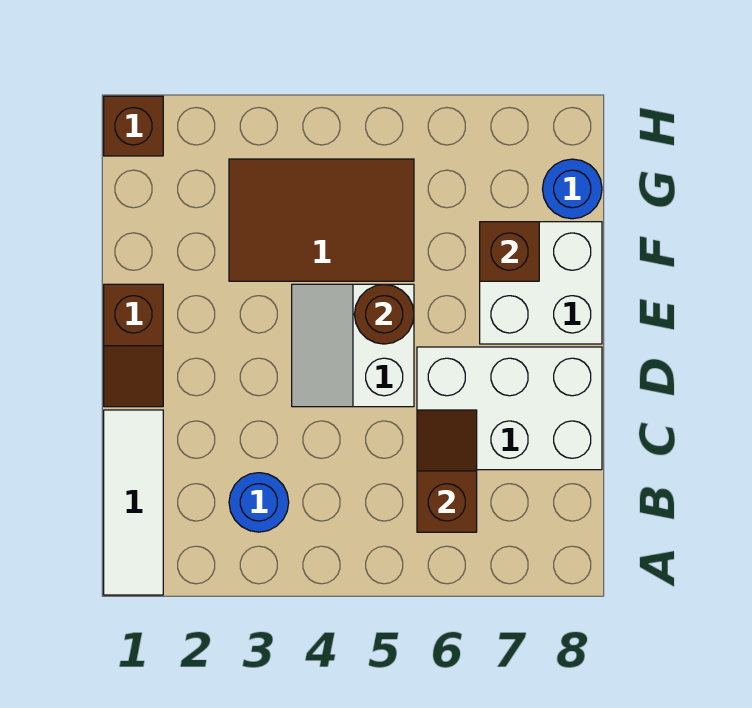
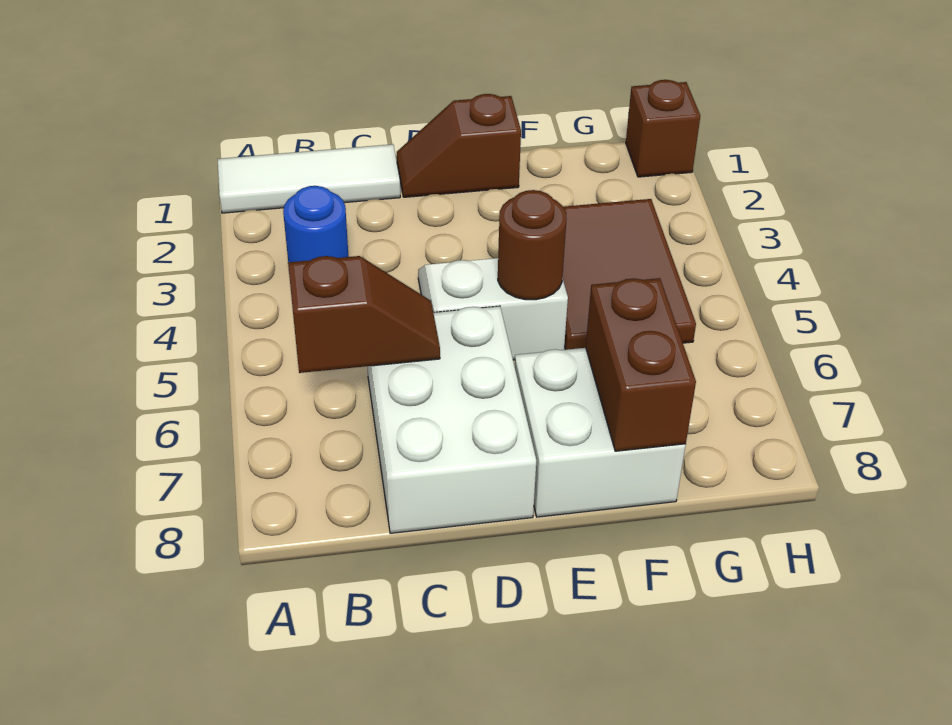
brown brick F7 level 2 -> brown brick F7:F8 level 2
blue round brick G8 level 1 -> none

